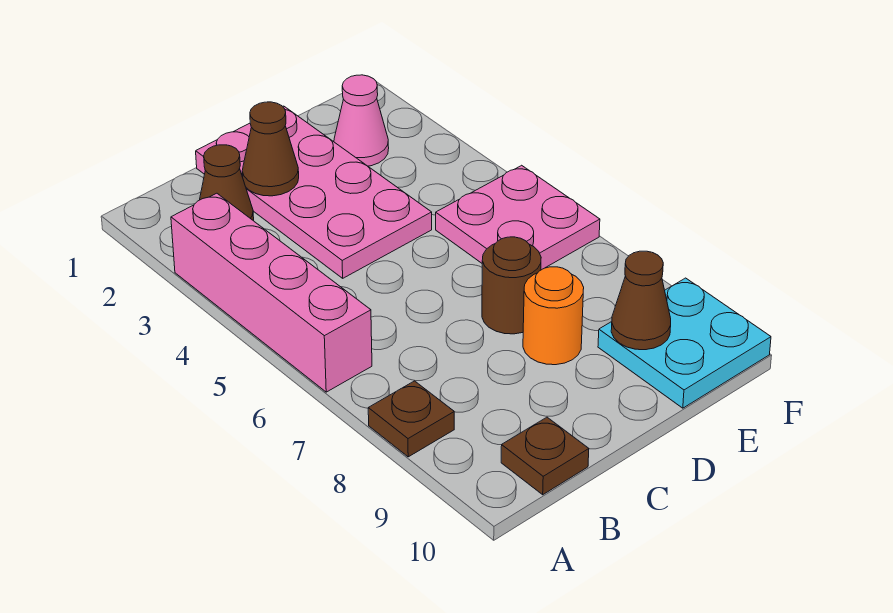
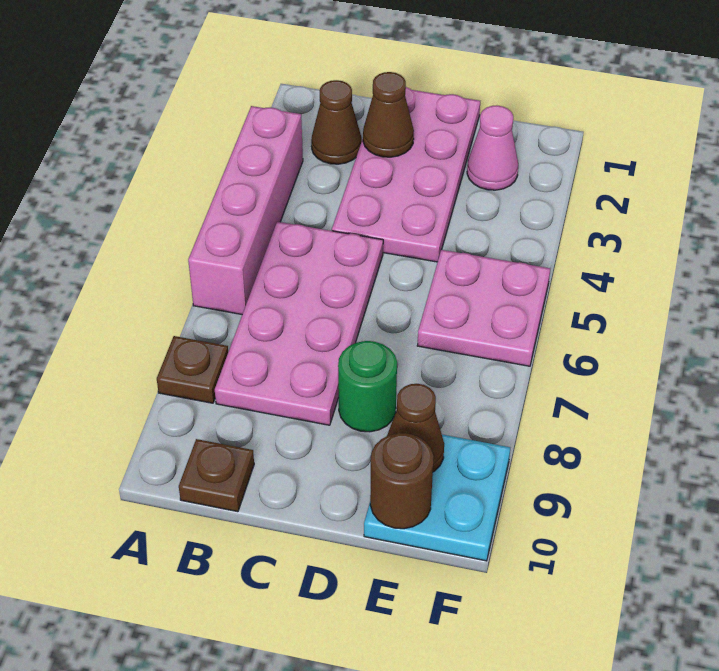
none -> pink plate B5:C8 level 1
brown round brick D7 level 1 -> brown round brick E10 level 2
orange round brick D8 level 1 -> green round brick D8 level 1

